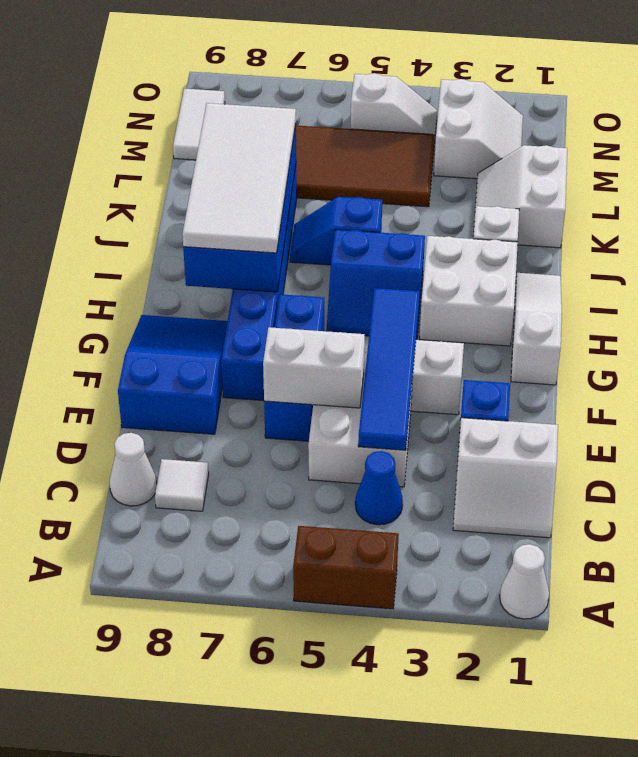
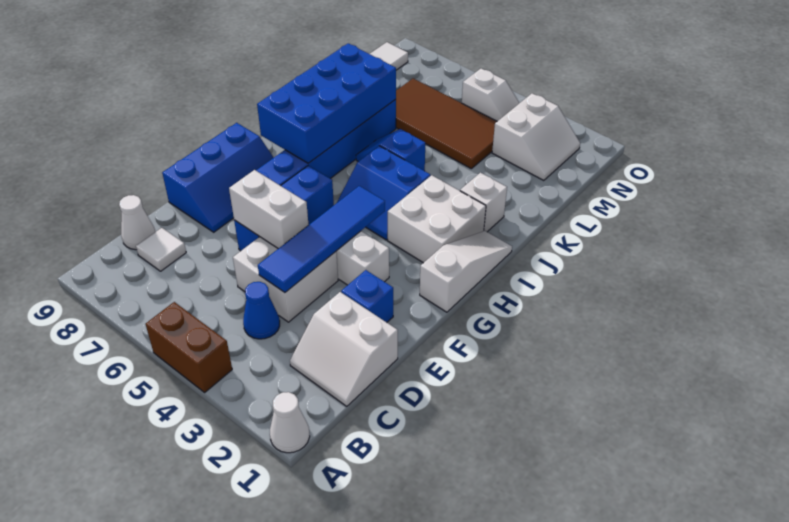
blue slope E8:G9 level 1 top E -> blue slope E8:G9 level 1 top 9
white tile H7:K8 level 3 -> none
white slope K1:L2 level 1 top 1 -> none

